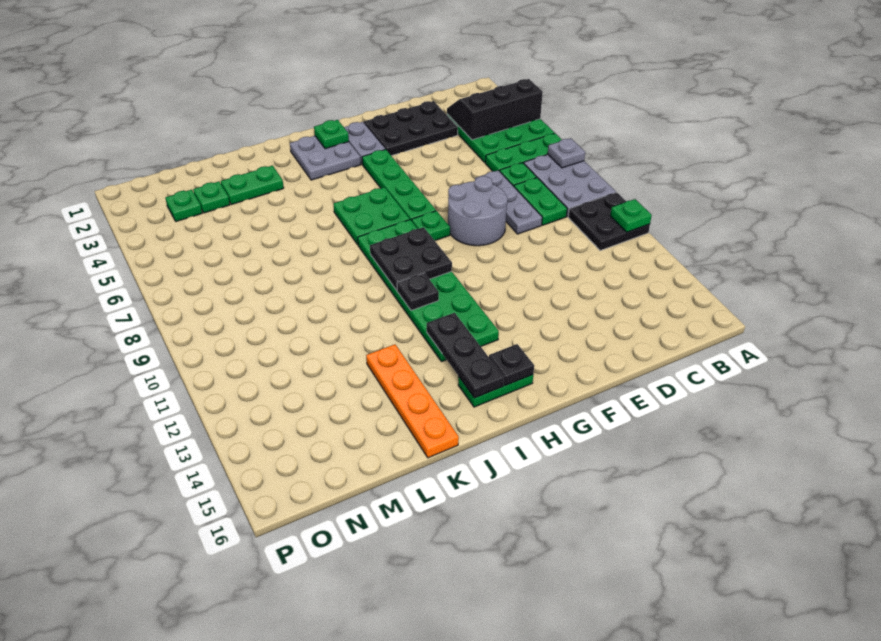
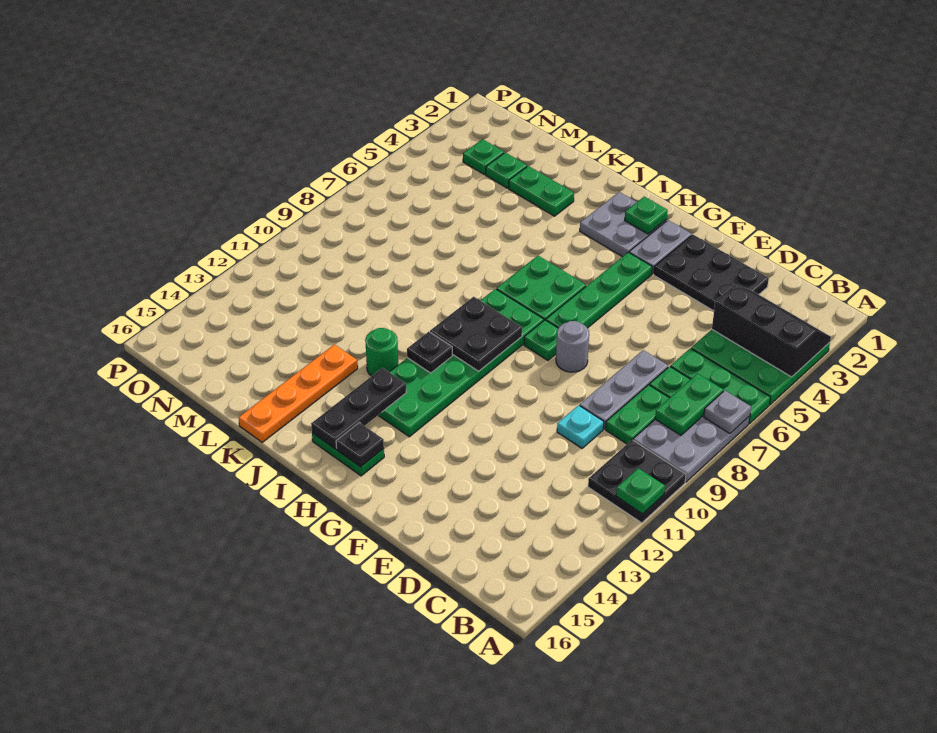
none -> green plate B7:B8 level 2
none -> cyan plate D10 level 1
grey round brick E8:F9 level 1 -> grey round brick F8 level 1
none -> green round brick J12 level 1

